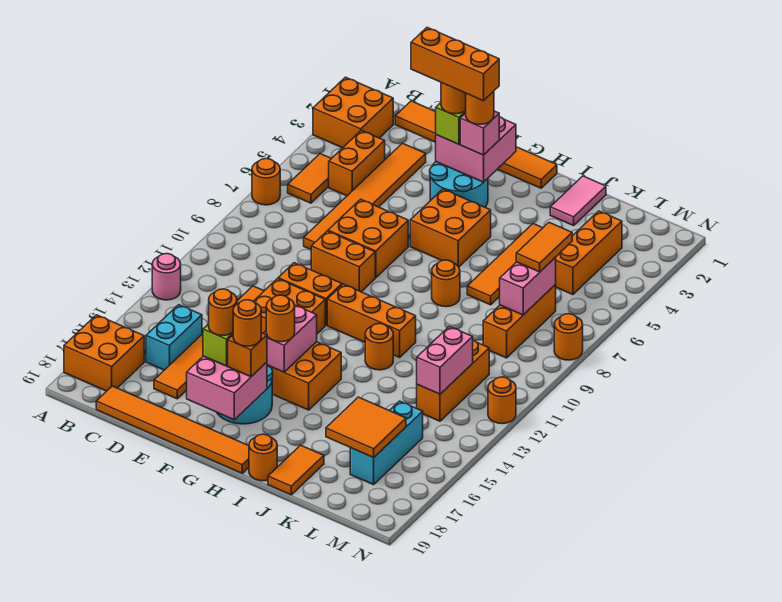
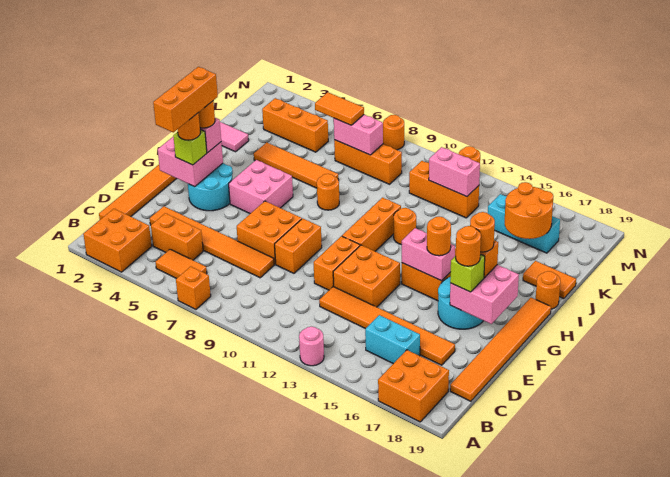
orange round brick A7 level 1 -> orange brick A7 level 1
orange brick G5:H6 level 1 -> pink brick G5:H6 level 1
orange tile K16:L17 level 2 -> orange round brick K16:L17 level 2

